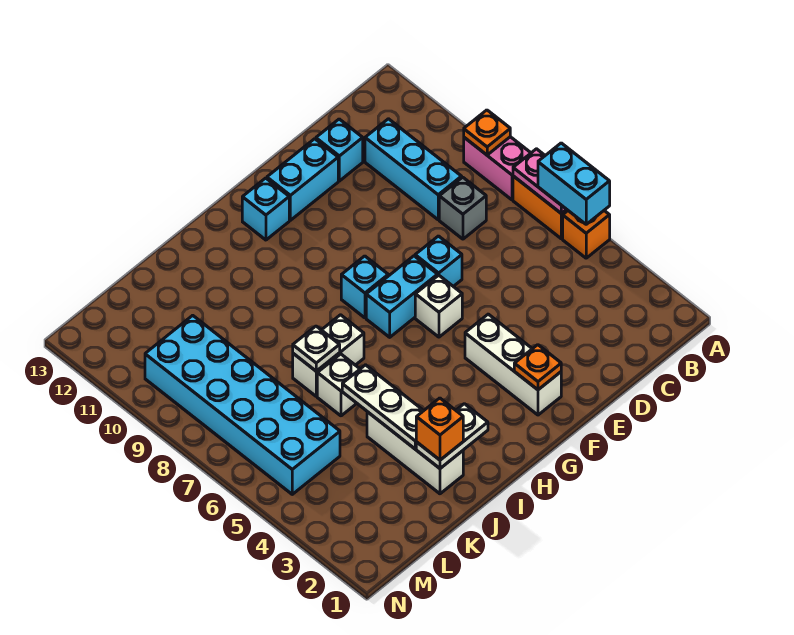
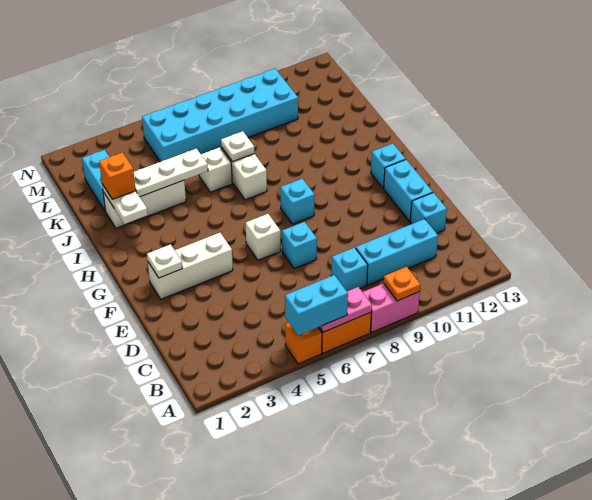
grey brick C8 level 1 -> cyan brick C8 level 1
orange plate F2 level 2 -> white plate F2 level 2
cyan brick F7:G7 level 1 -> cyan brick K2:L2 level 1

